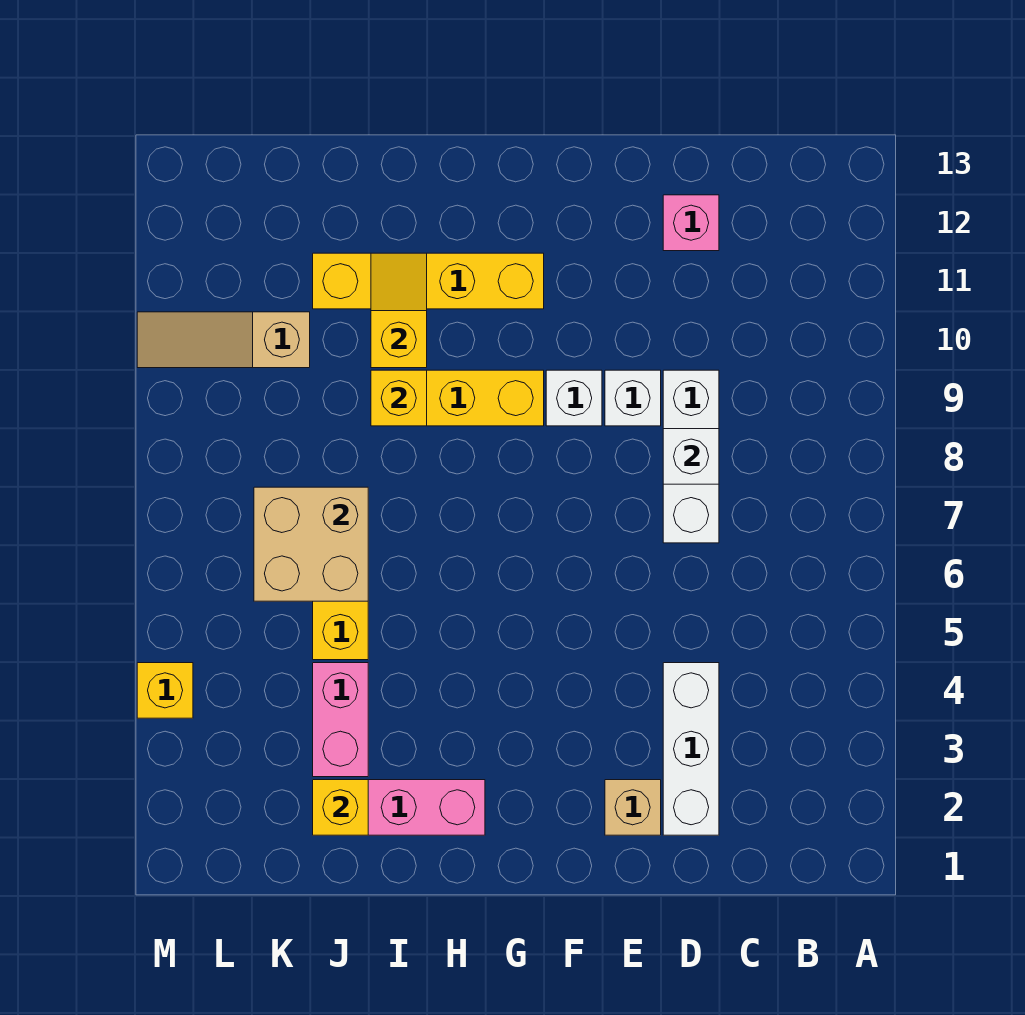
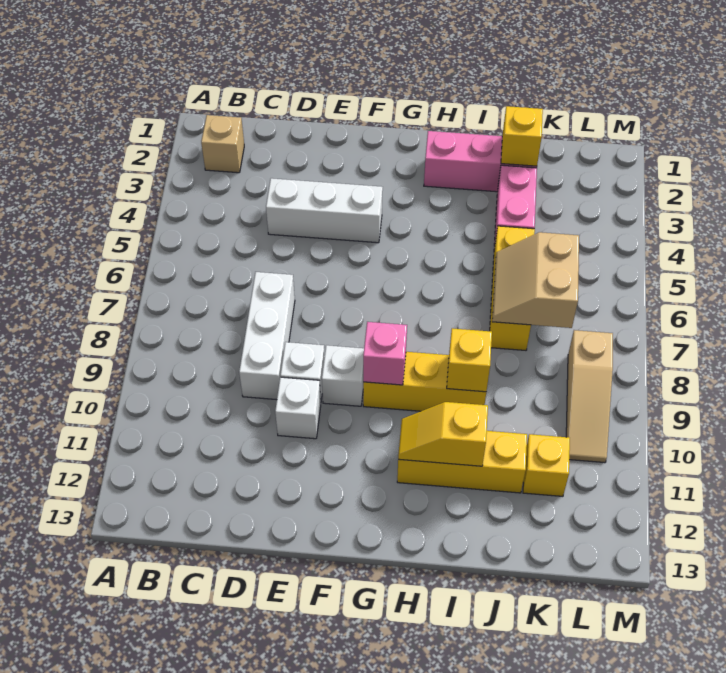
white brick D2:D4 level 1 -> white brick D4:F4 level 1
white brick D8 level 2 -> white brick E10 level 1
pink brick D12 level 1 -> pink brick G9 level 2
tan brick E2 level 1 -> tan brick B2 level 1
yellow brick G11:J11 level 1 -> yellow brick H11:J11 level 1
yellow slope I10:I11 level 2 top 10 -> yellow slope H11:I11 level 2 top I
tan brick J6:K7 level 2 -> tan slope J6:K7 level 2 top K
tan slope K10:M10 level 1 top K -> tan slope L8:L10 level 1 top 8
yellow brick M4 level 1 -> yellow brick K11 level 1

